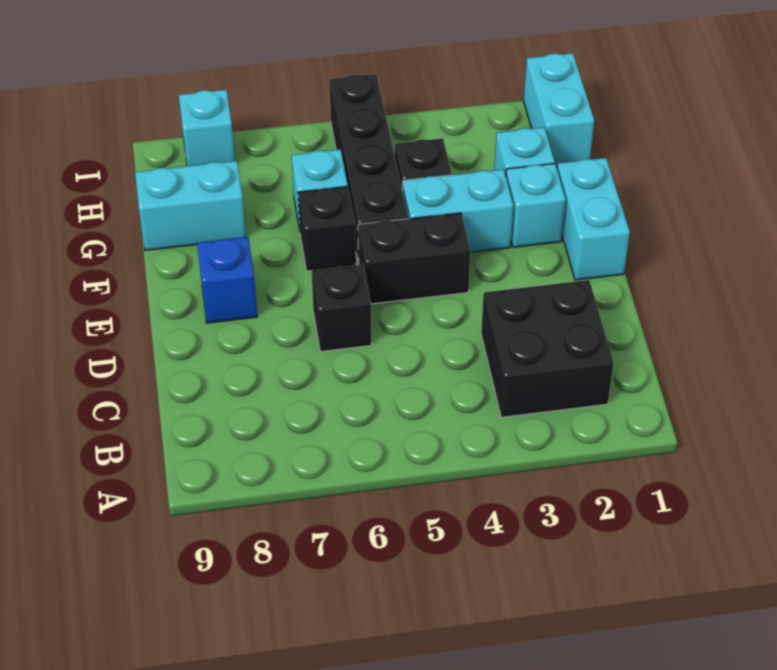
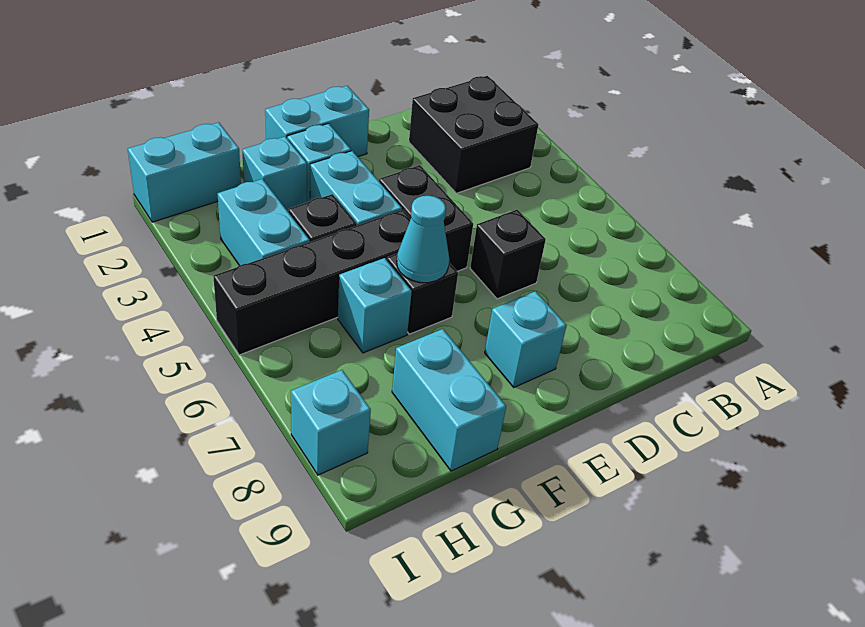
blue brick E8 level 1 -> cyan brick E8 level 1
none -> cyan cone F6 level 2
none -> cyan brick H3:H4 level 1

